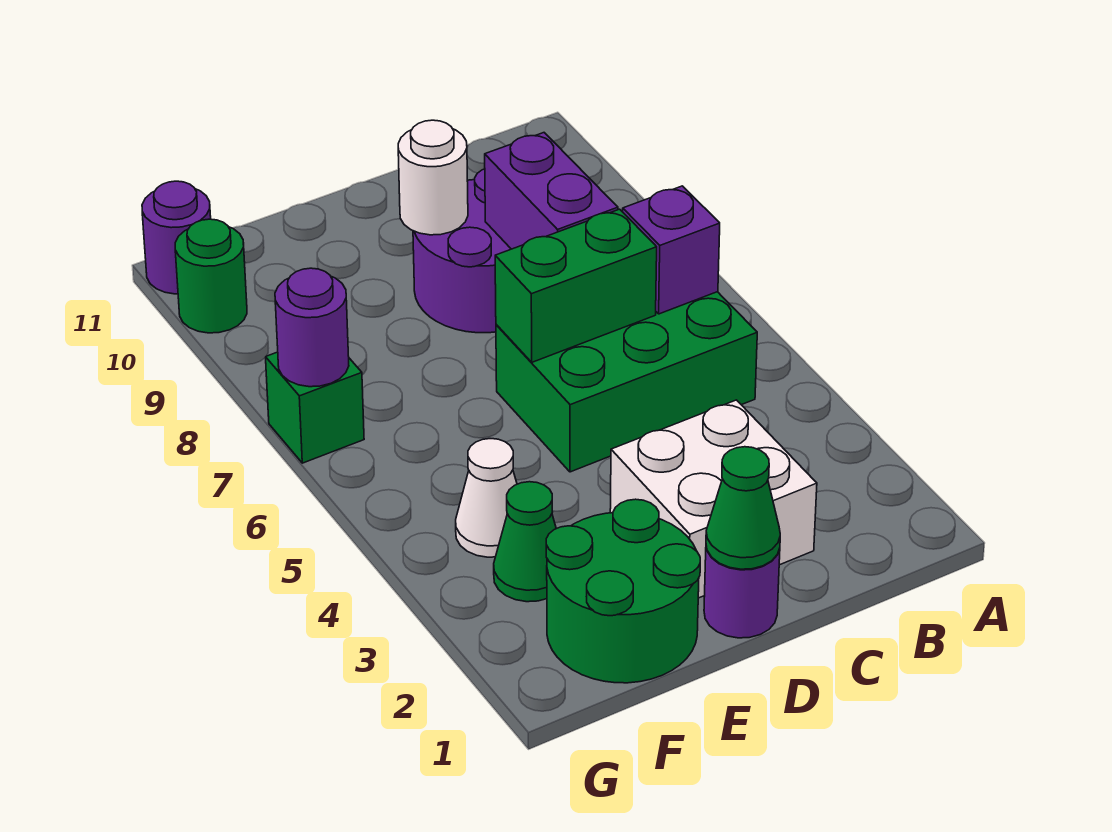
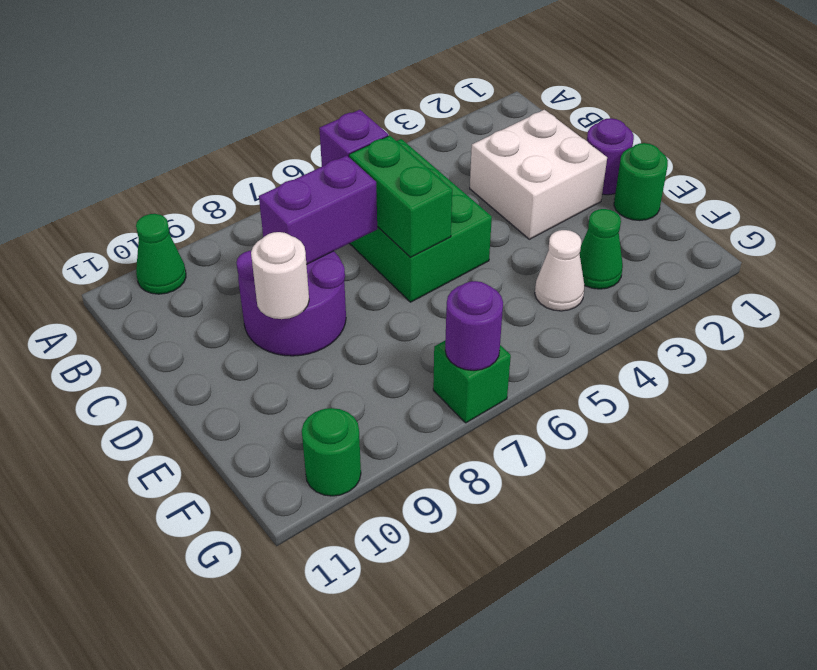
green cone D1 level 2 -> green cone A10 level 1
green round brick E1:F2 level 1 -> green round brick E1 level 1
purple round brick G11 level 1 -> none

